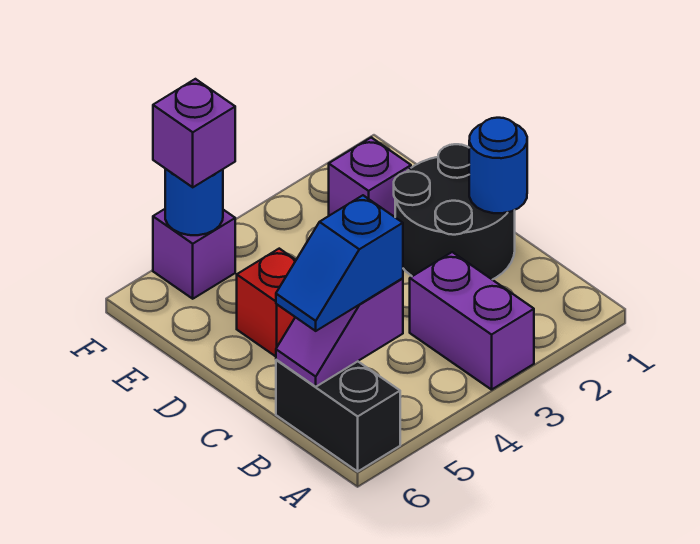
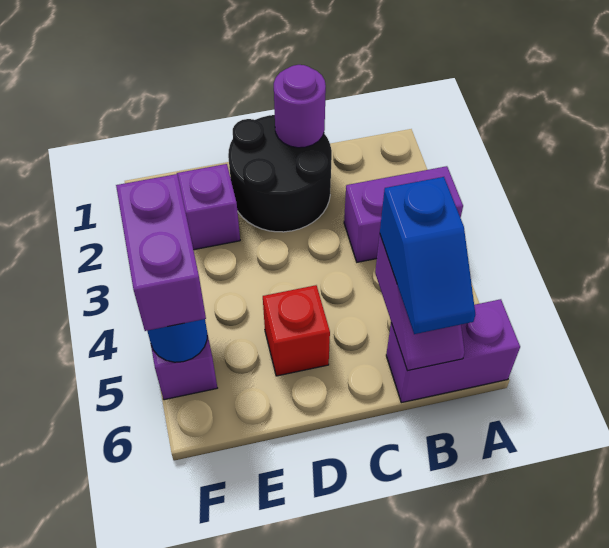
black brick A6:B6 level 1 -> purple brick A6:B6 level 1
blue round brick C1 level 2 -> purple round brick C1 level 2
purple brick F5 level 3 -> purple brick F4:F5 level 3

